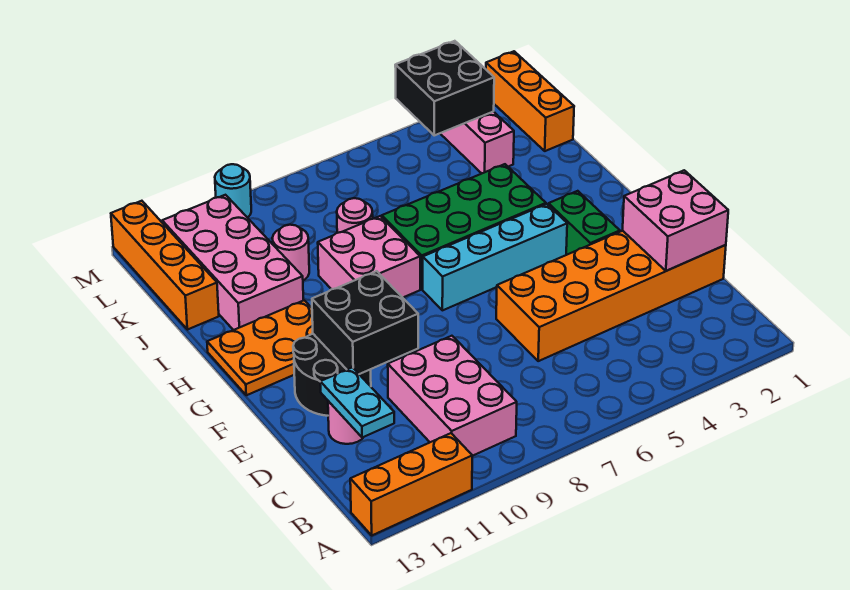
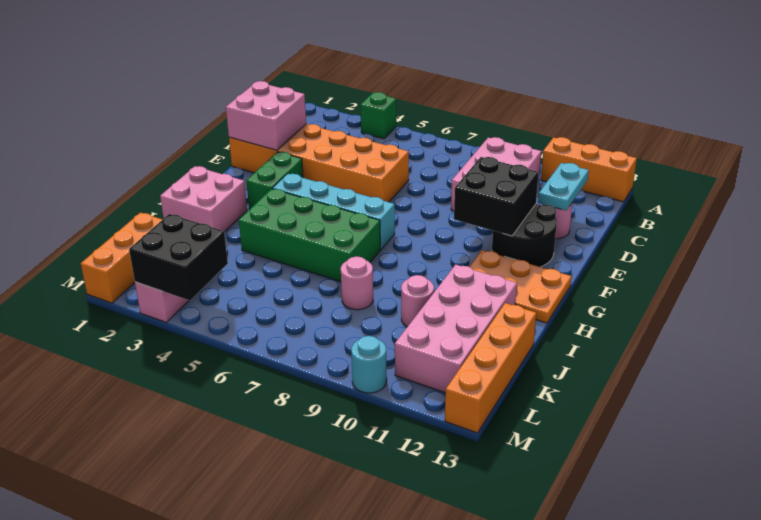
none -> green brick A4 level 1
pink brick H8:I9 level 1 -> pink brick H1:I2 level 1

